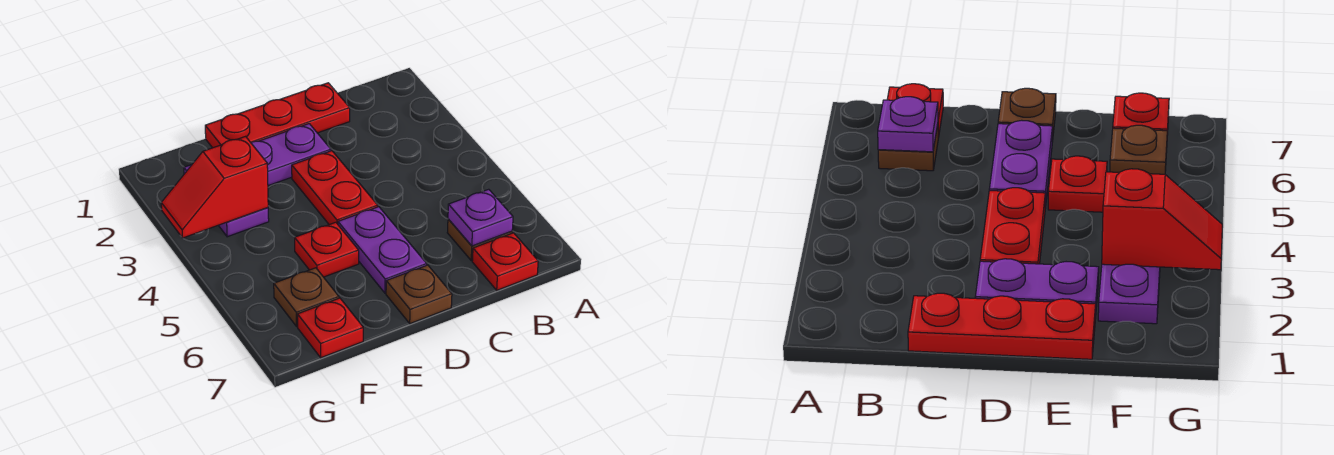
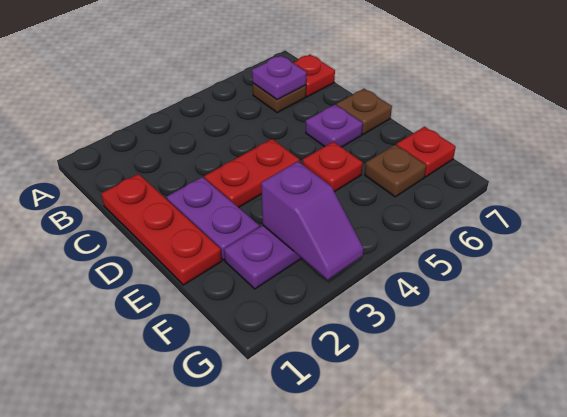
purple plate D5:D6 level 1 -> purple plate D6 level 1
red slope F3:G3 level 2 top F -> purple slope F3:G3 level 2 top F

